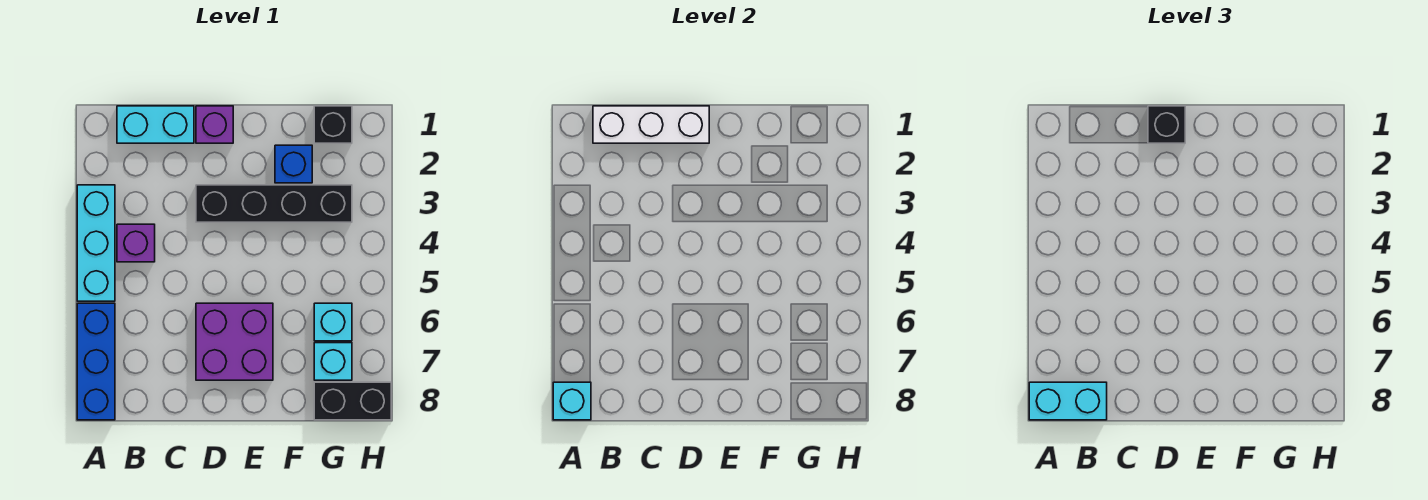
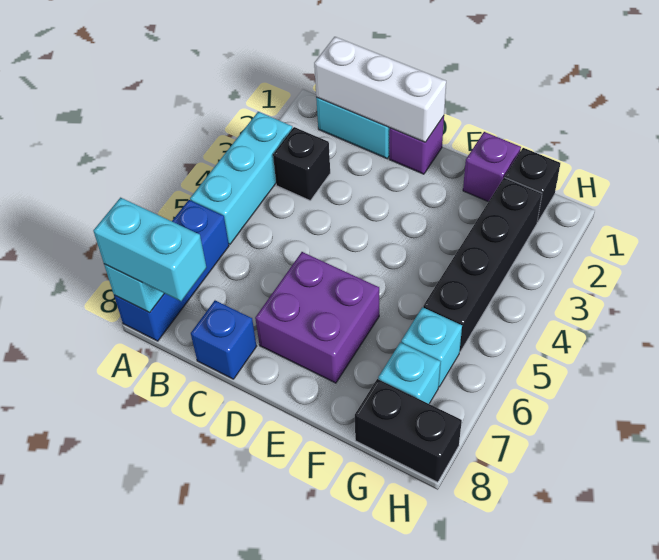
purple brick B4 level 1 -> purple brick F1 level 1
black brick D1 level 3 -> black brick B3 level 1
black brick D3:G3 level 1 -> black brick G2:G5 level 1
blue brick F2 level 1 -> blue brick C8 level 1

